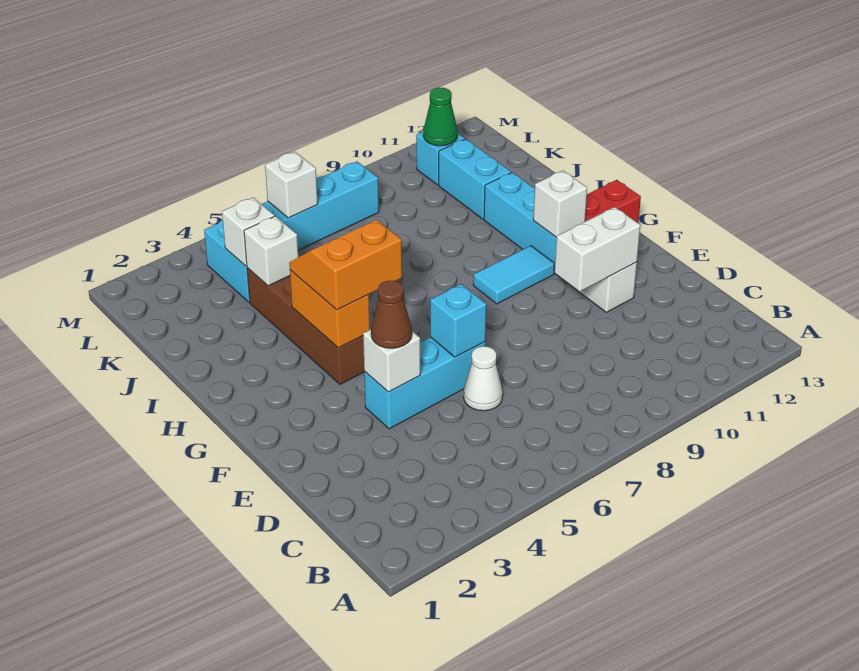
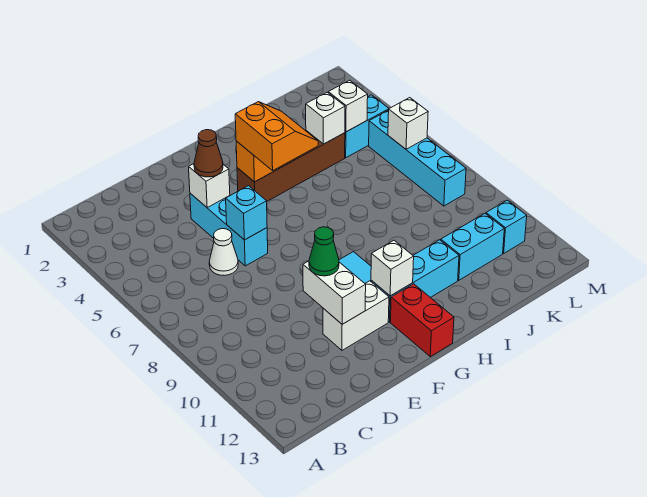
green cone L11 level 2 -> green cone E10 level 3

